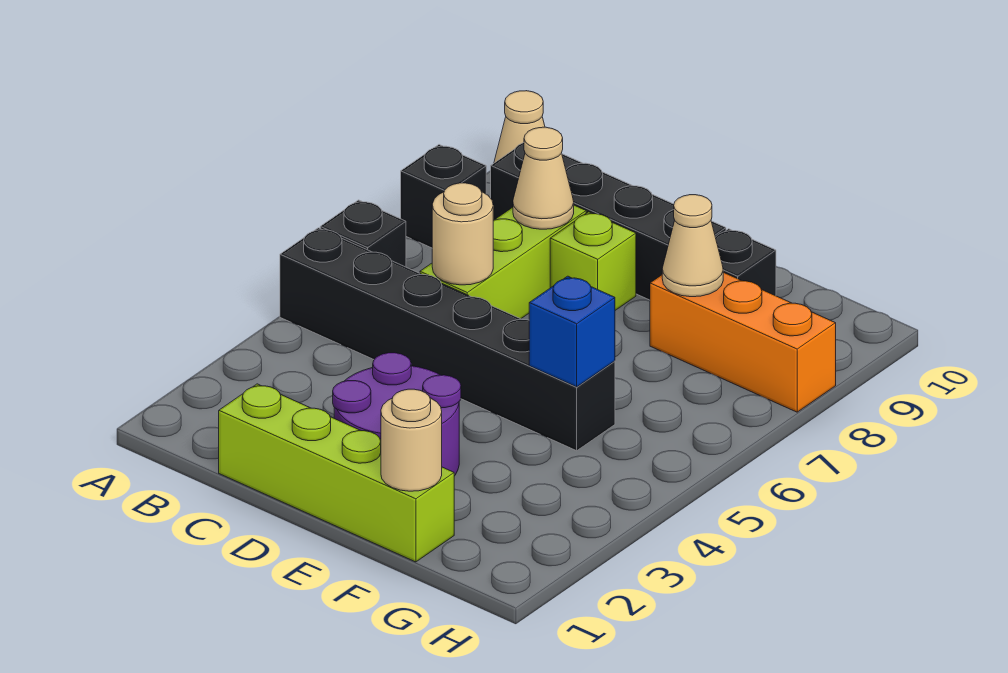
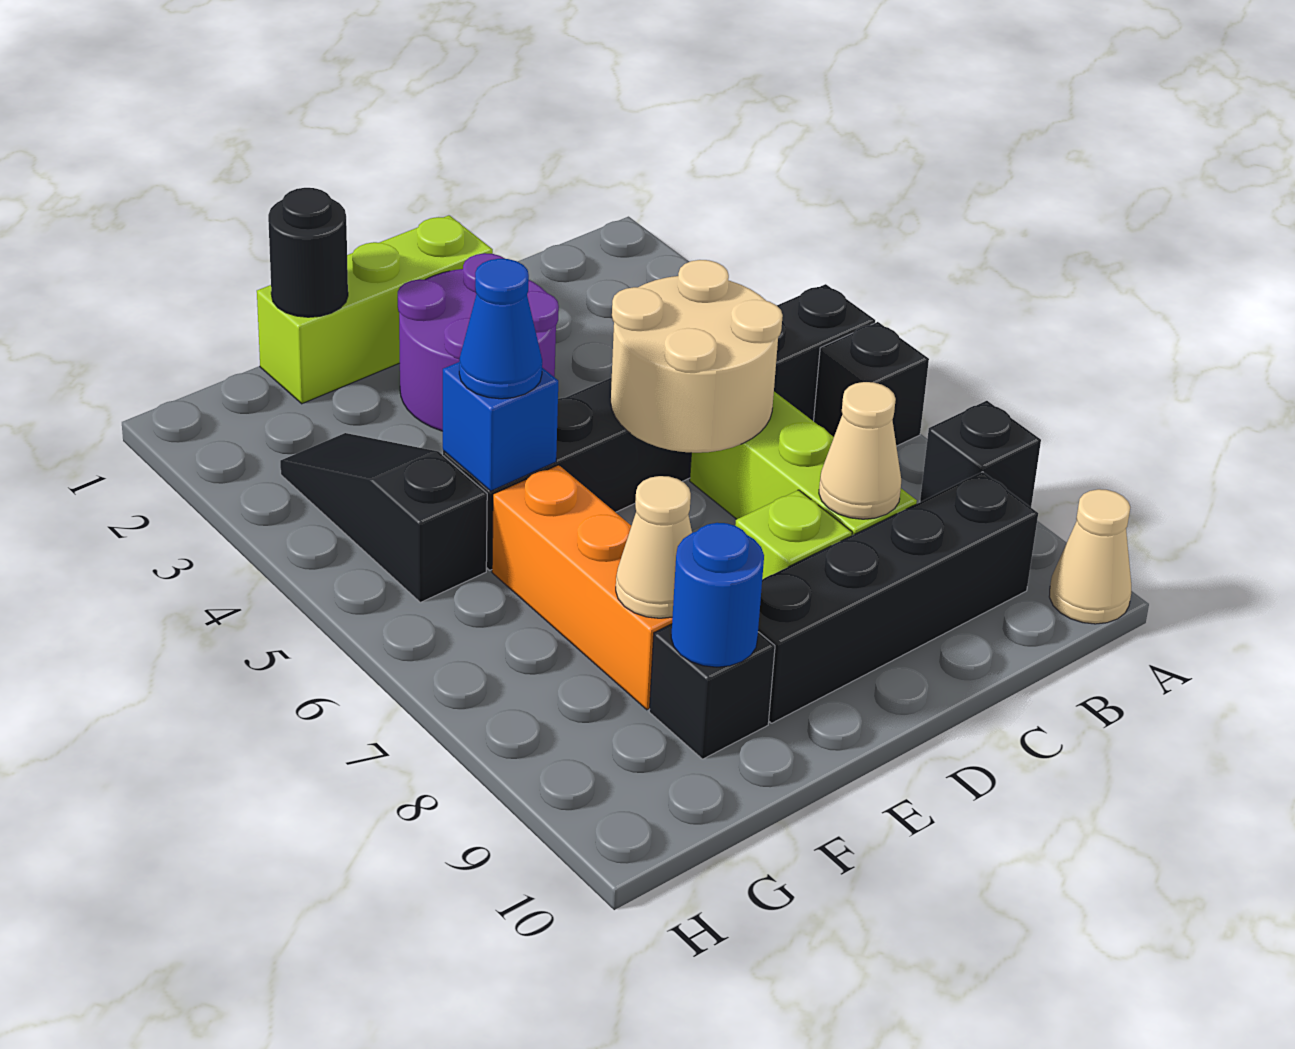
lime brick C1:F1 level 1 -> lime brick D1:F1 level 1
tan round brick C6 level 2 -> tan round brick C5:D6 level 2
tan round brick F1 level 2 -> black round brick F1 level 2
none -> blue cone F5 level 3
orange brick F8:H8 level 1 -> orange brick F6:F8 level 1
none -> blue round brick F9 level 2
none -> black slope G3:G5 level 1 top 5

